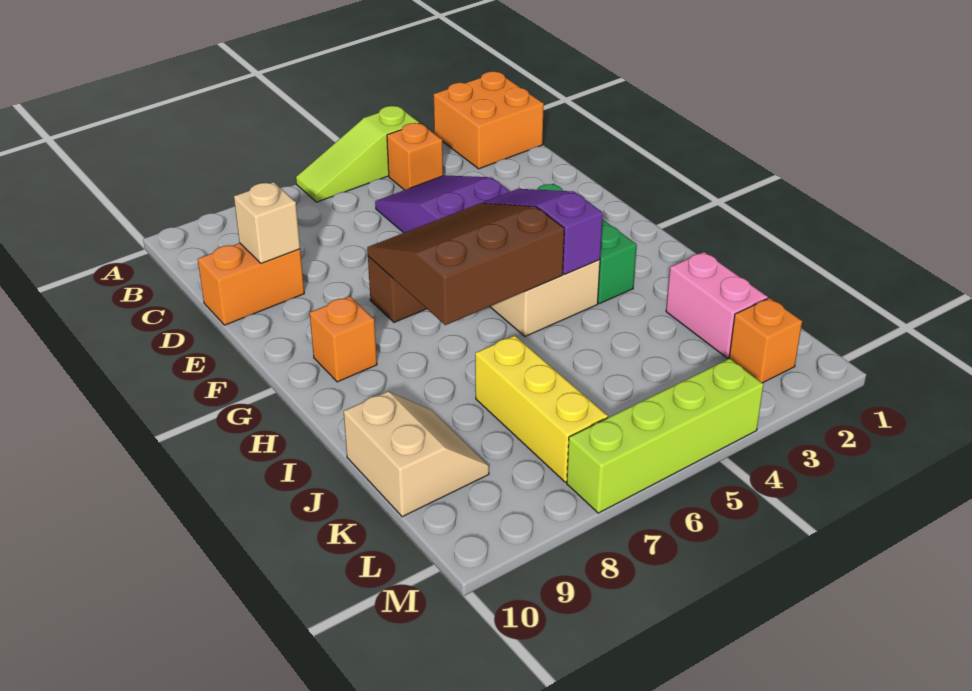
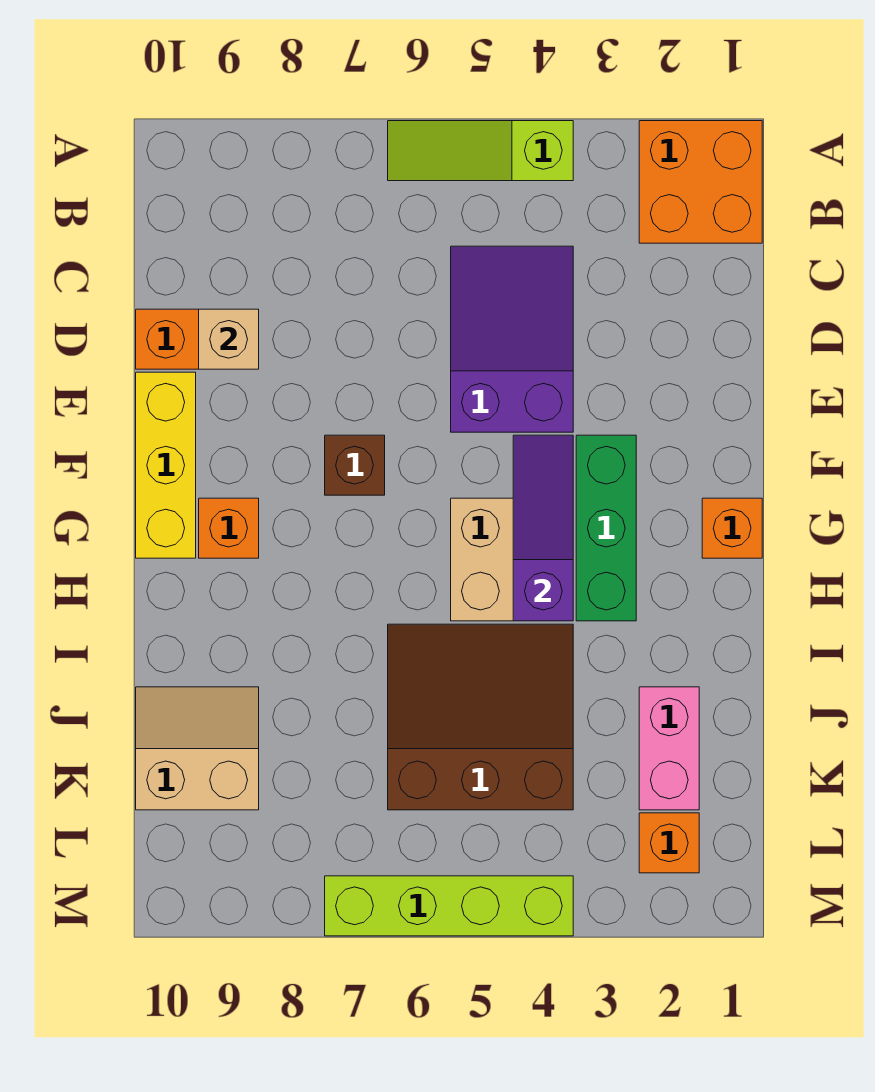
orange brick B4 level 1 -> orange brick G1 level 1
brown slope F5:H7 level 2 top H -> brown slope I4:K6 level 1 top K
yellow brick J7:L7 level 1 -> yellow brick E10:G10 level 1
tan slope J9:K10 level 1 top 10 -> tan slope J9:K10 level 1 top K

